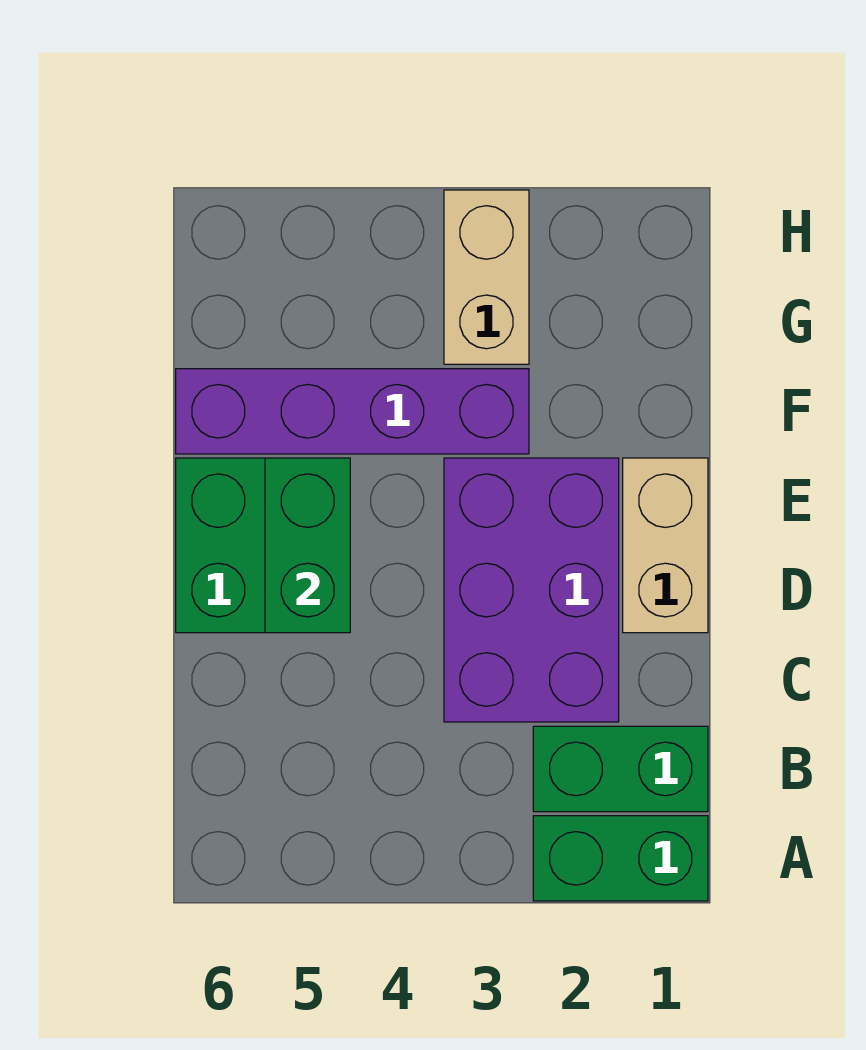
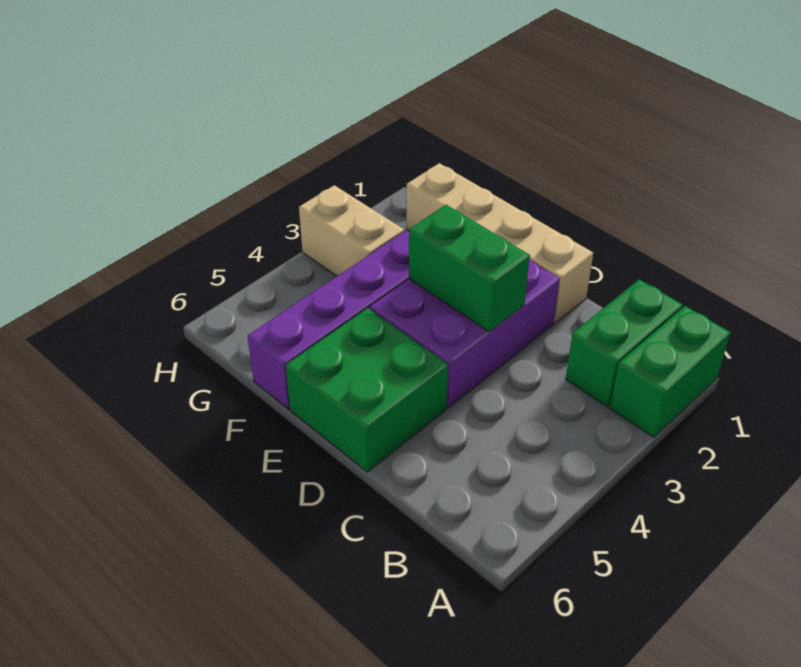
purple brick C2:E3 level 1 -> purple brick D2:E4 level 1
tan brick D1:E1 level 1 -> tan brick D1:G1 level 1
green brick D5:E5 level 2 -> green brick D3:E3 level 2

